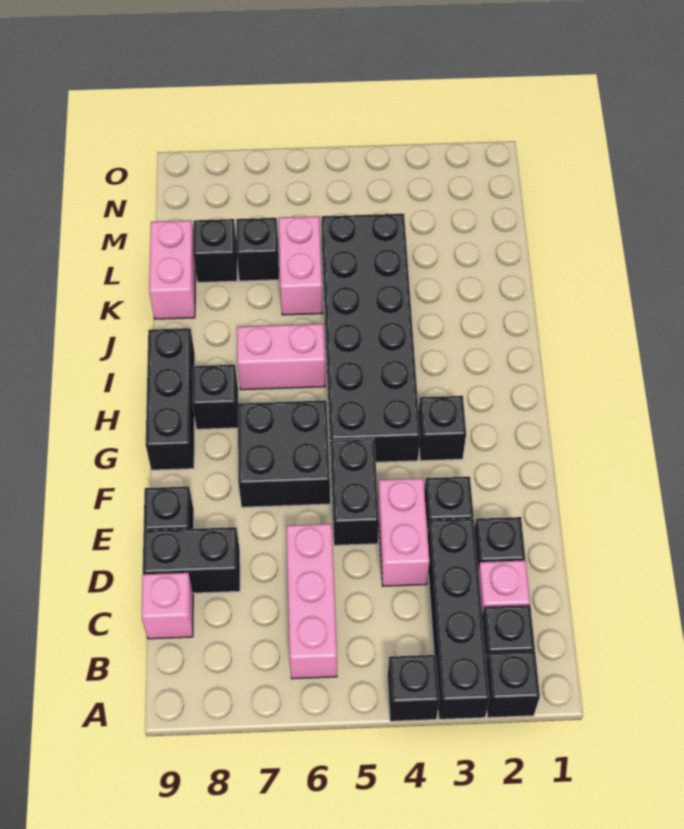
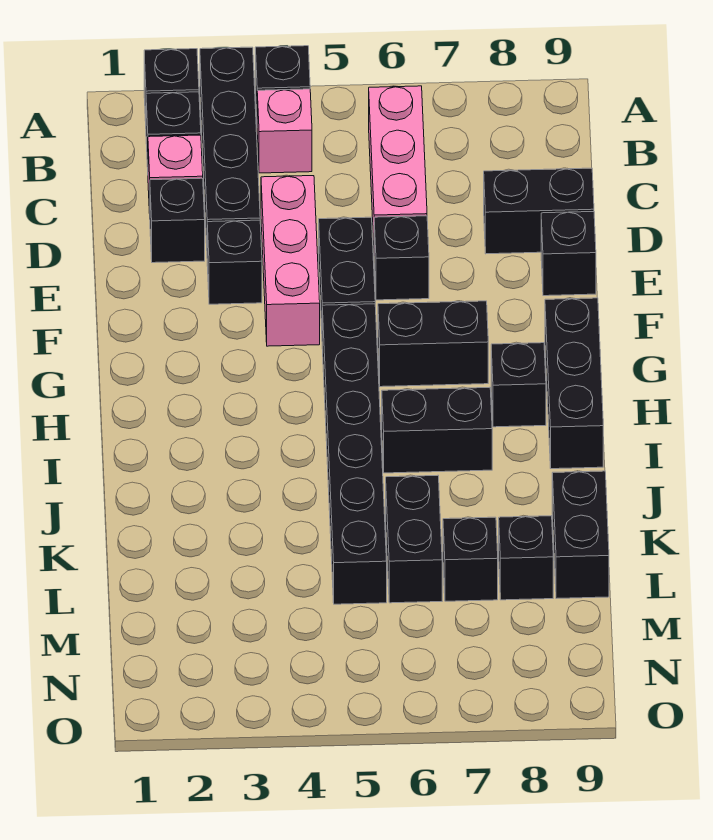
pink brick C9 level 1 -> pink brick B4 level 1
pink brick D4:E4 level 1 -> pink brick D4:F4 level 1
black brick F6:G7 level 1 -> black brick G6:G7 level 1
black brick G3 level 1 -> black brick E6 level 1
black brick G4:L5 level 1 -> black brick G5:L5 level 1
pink brick I6:I7 level 1 -> black brick I6:I7 level 1
pink brick K6:L6 level 1 -> black brick K6:L6 level 1
pink brick K9:L9 level 1 -> black brick K9:L9 level 1

